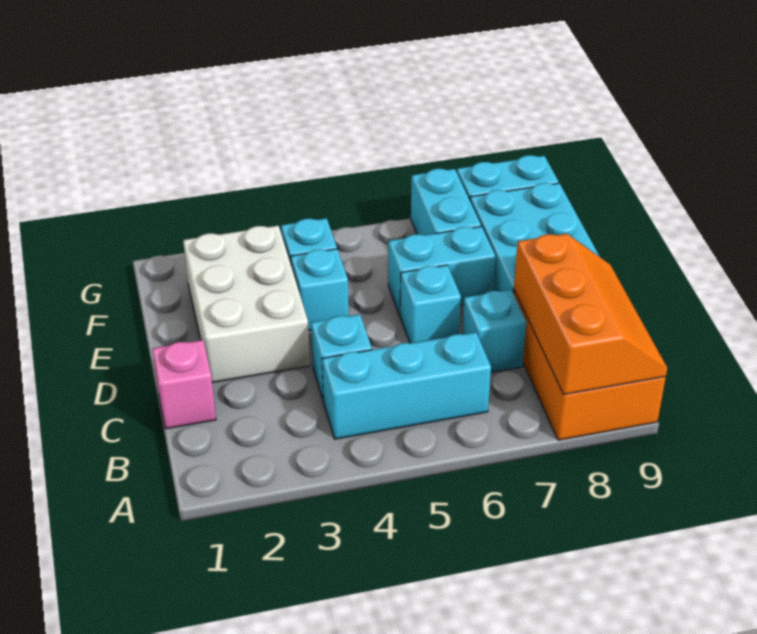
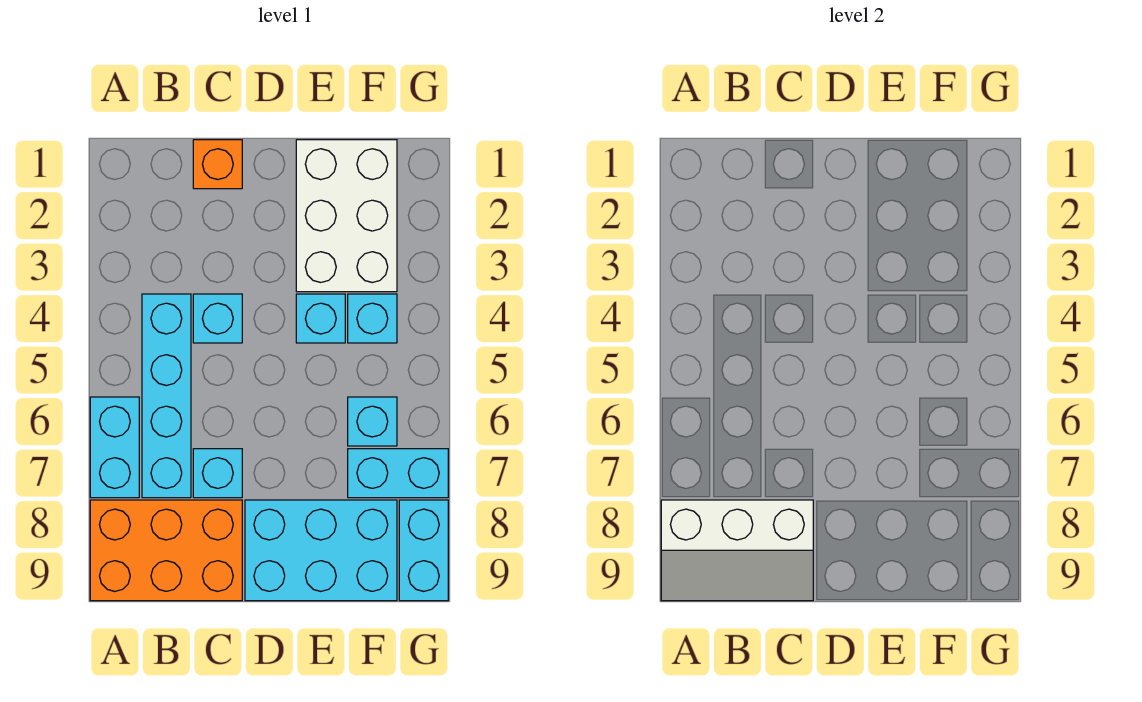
orange slope A8:C9 level 2 top 8 -> white slope A8:C9 level 2 top 8
cyan brick B4:B6 level 1 -> cyan brick B4:B7 level 1
pink brick C1 level 1 -> orange brick C1 level 1
white brick D2:F3 level 1 -> white brick E1:F3 level 1
cyan brick D6 level 1 -> cyan brick F6 level 1
cyan brick E6:E7 level 1 -> cyan brick A6:A7 level 1

